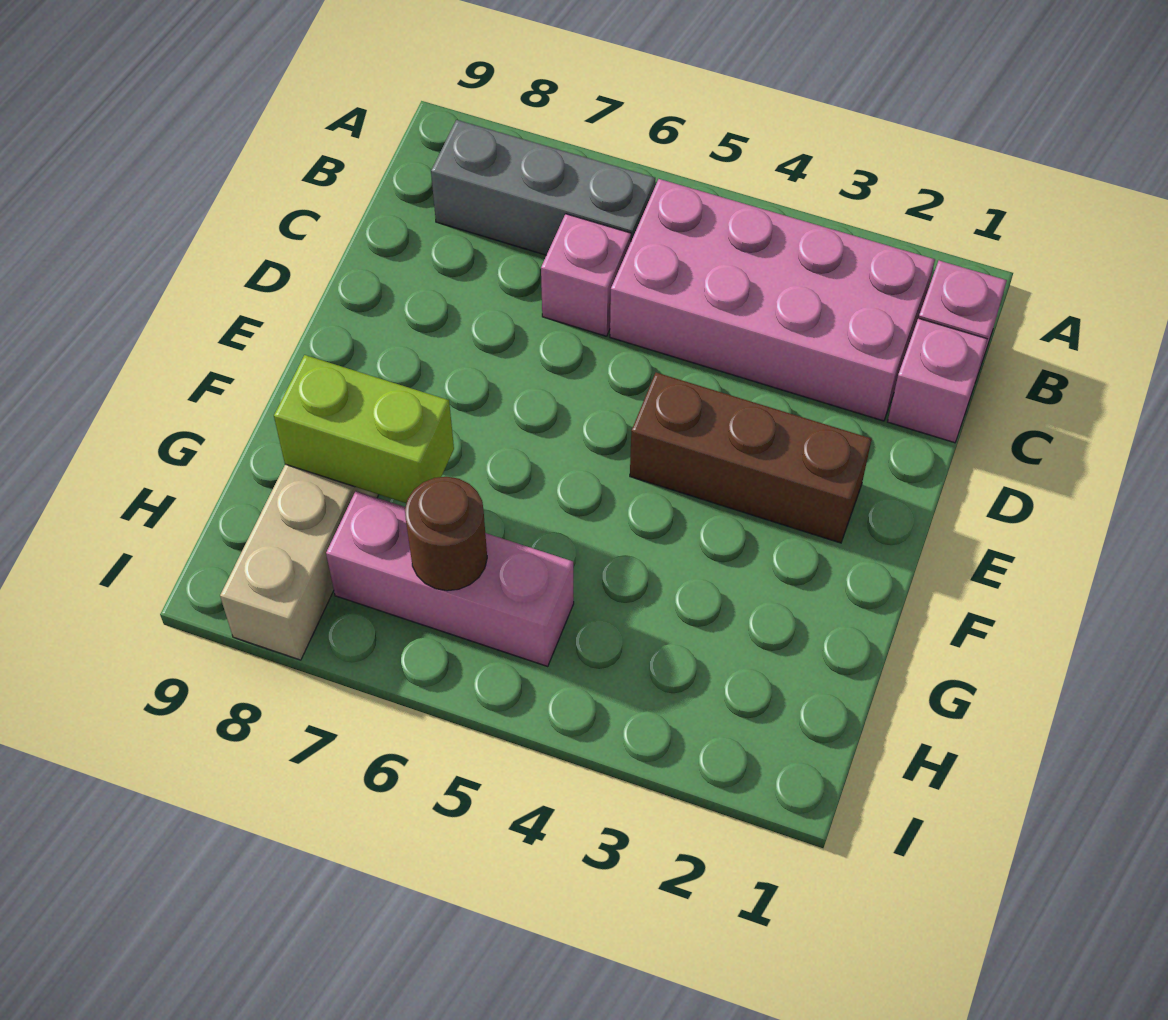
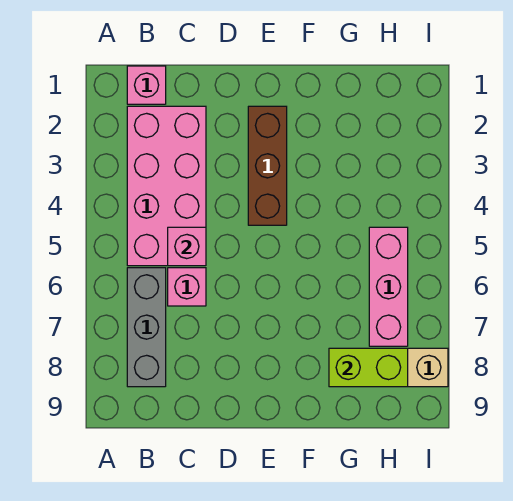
pink brick C1 level 1 -> pink brick C5 level 2
lime brick G7:G8 level 2 -> lime brick G8:H8 level 2
brown round brick H6 level 2 -> none

